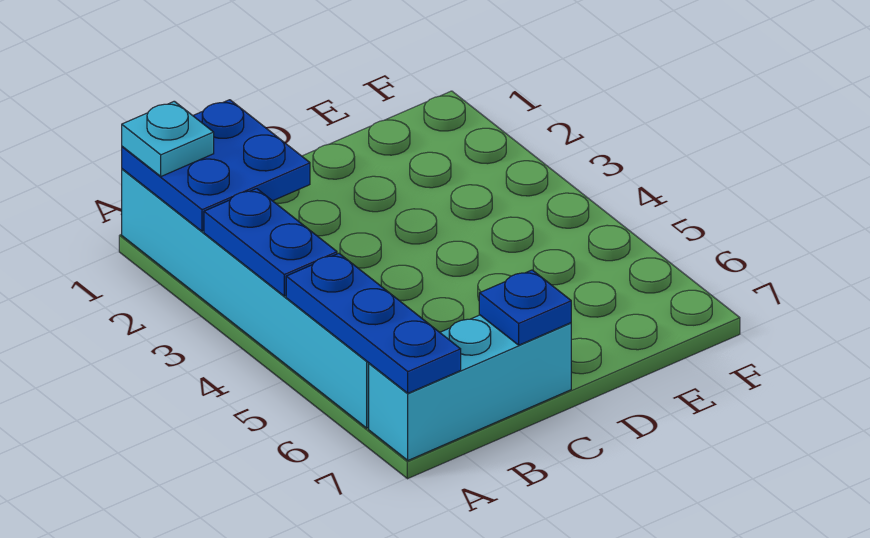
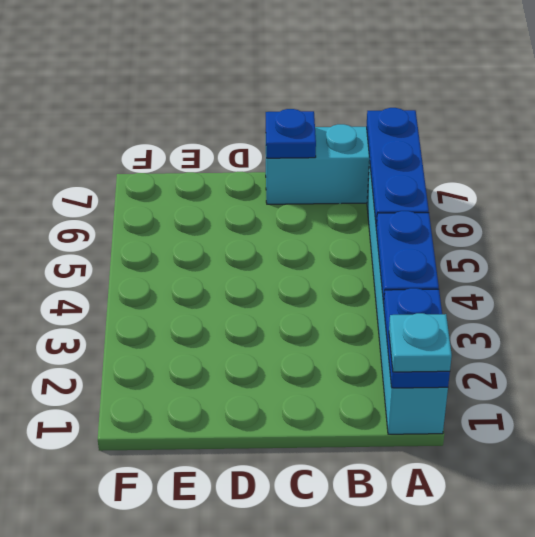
blue plate A1:B2 level 2 -> blue plate A1:A2 level 2

